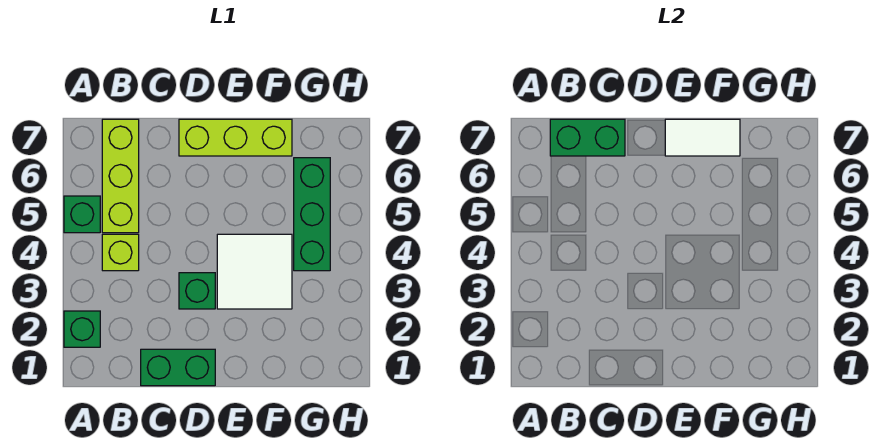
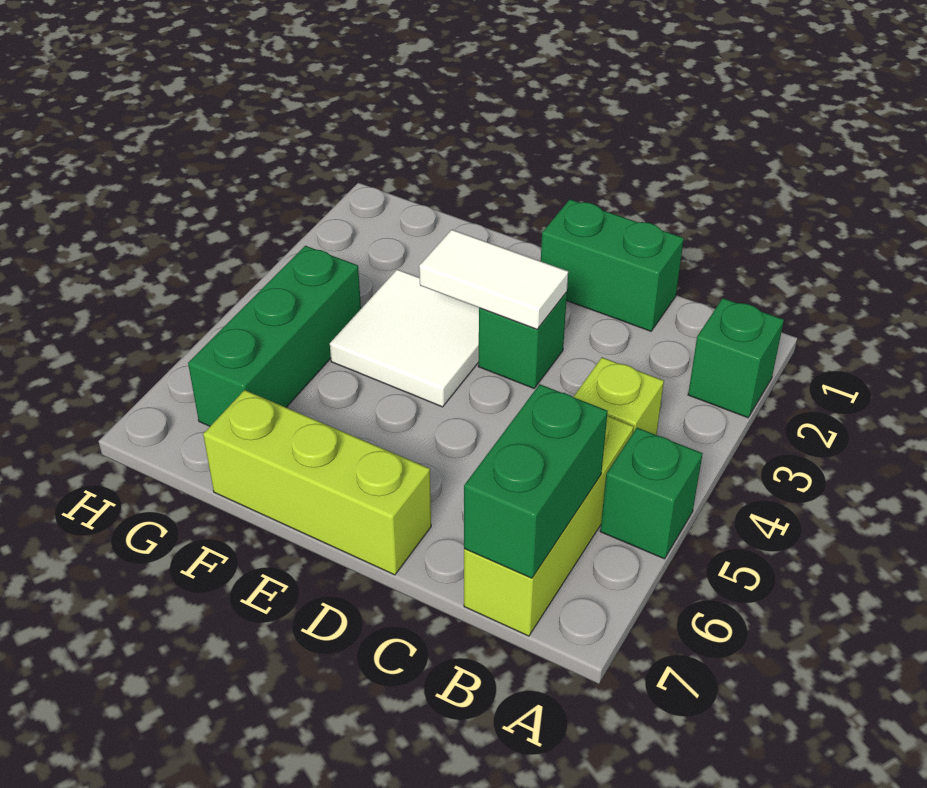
green brick B7:C7 level 2 -> green brick B6:B7 level 2
white tile E7:F7 level 2 -> white tile D3:E3 level 2

